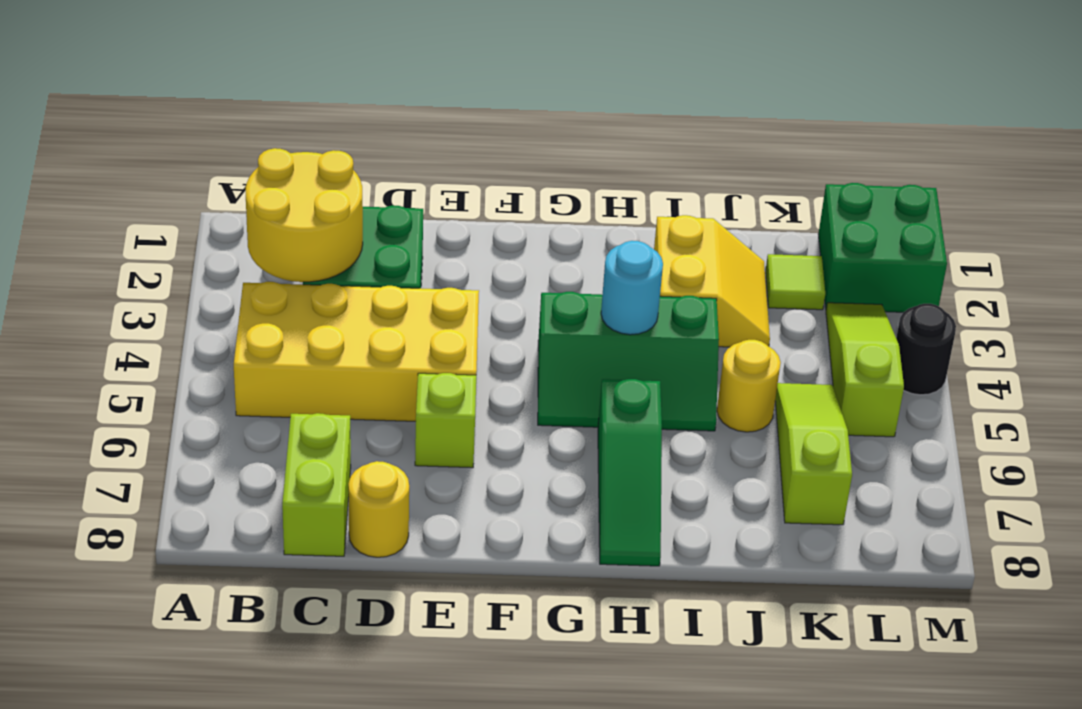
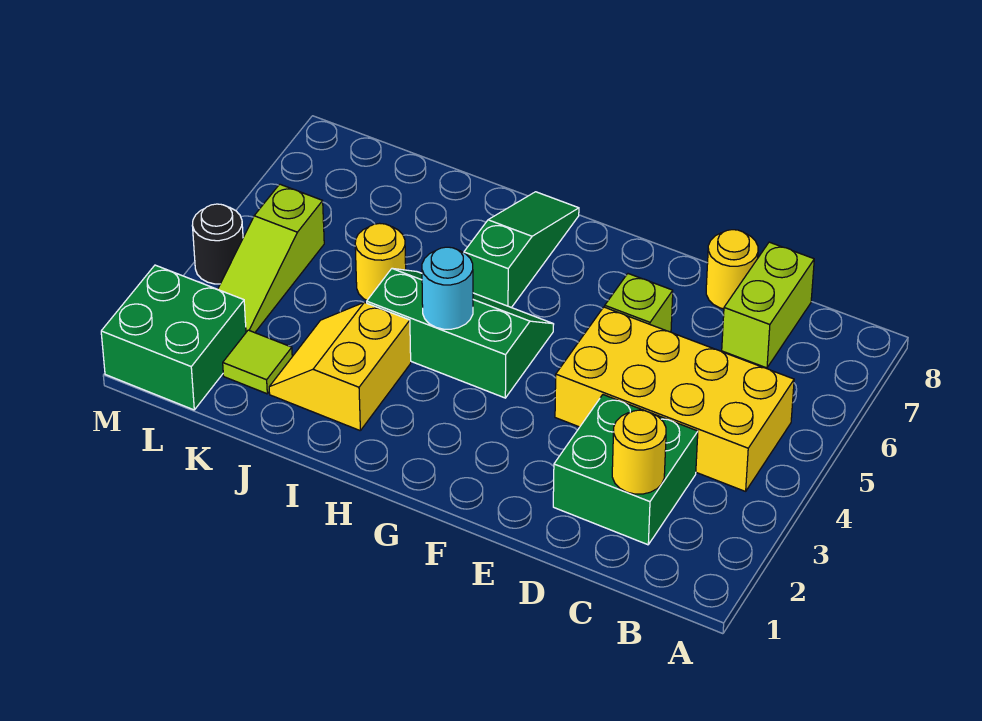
yellow round brick B2:C3 level 2 -> yellow round brick C2 level 2
lime slope K5:K7 level 1 top 7 -> none

